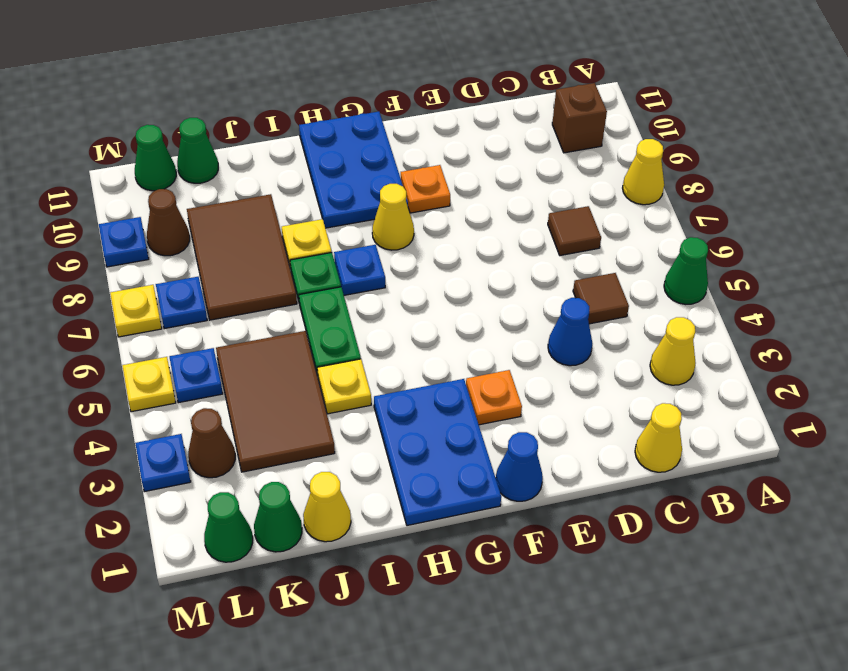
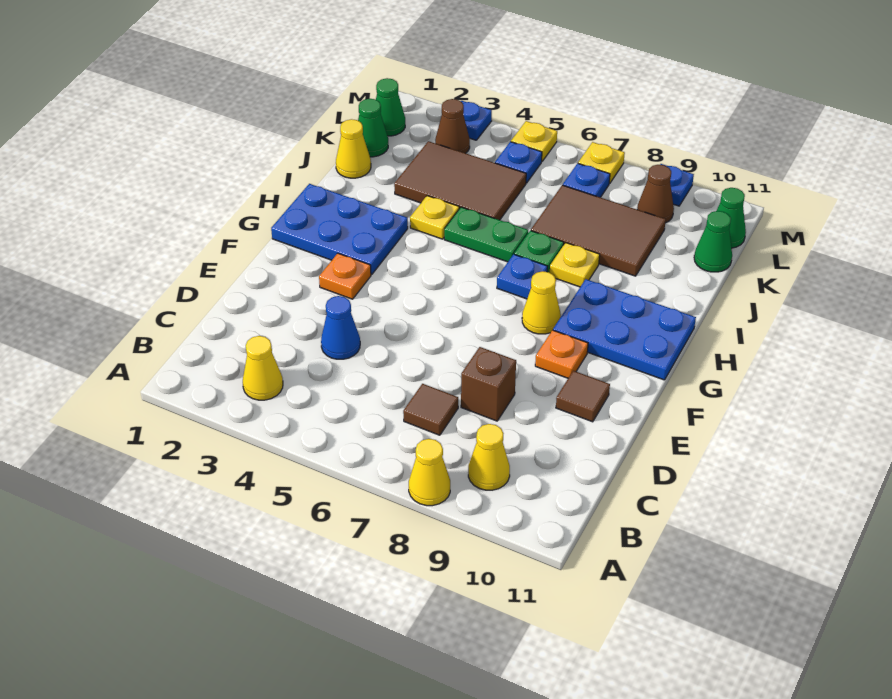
green cone A5 level 1 -> none
brown brick B10 level 1 -> brown brick D8 level 1
yellow cone C1 level 1 -> yellow cone B9 level 1
brown tile C5 level 1 -> brown tile E10 level 1
blue cone F1 level 1 -> none

